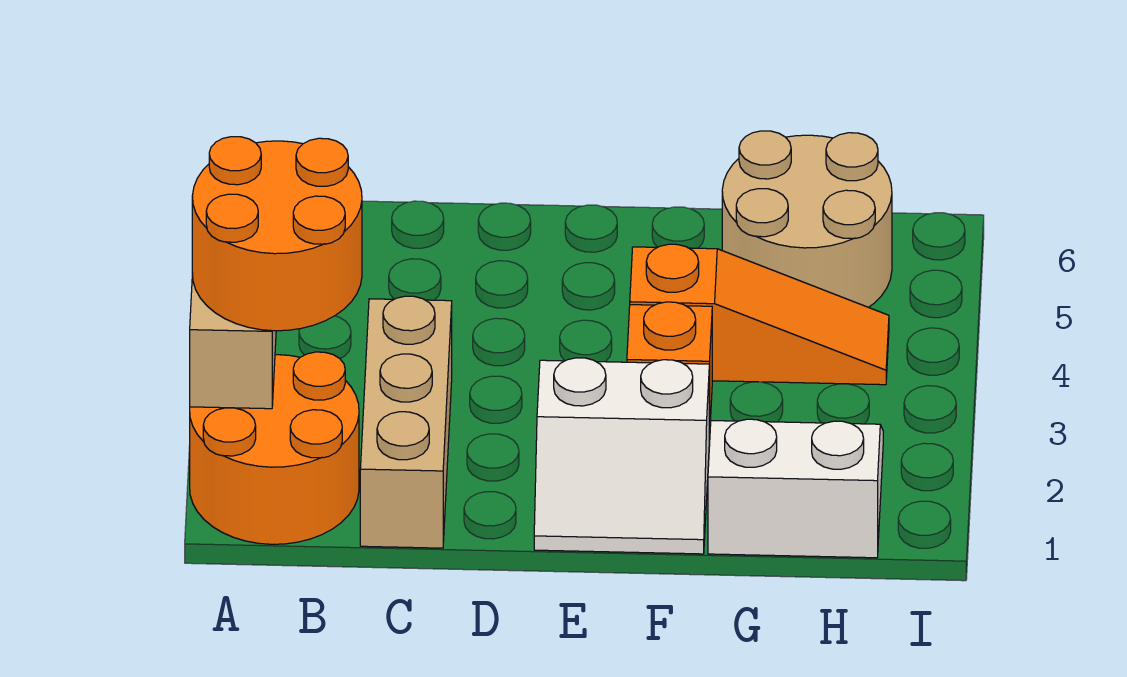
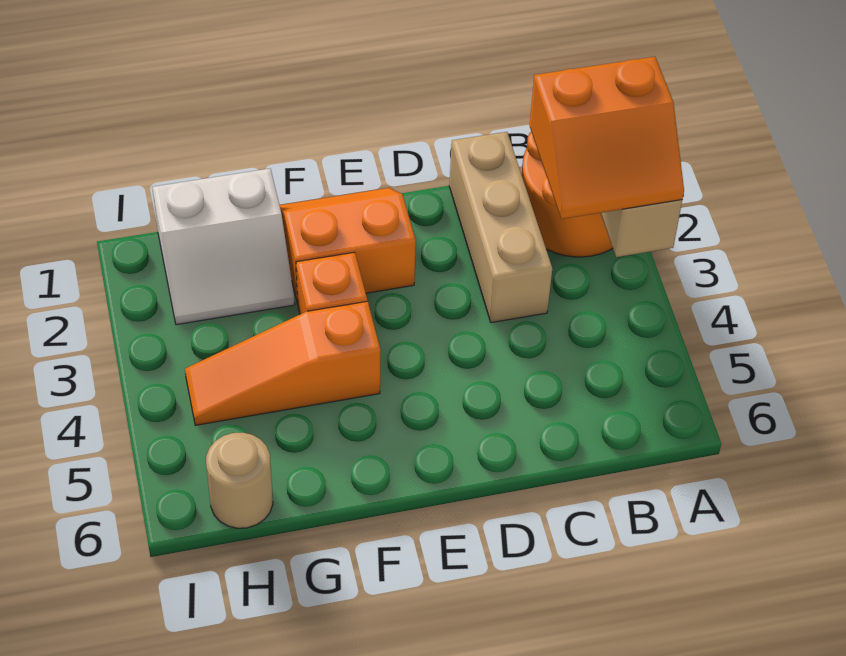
orange round brick A2:B3 level 3 -> orange slope A2:B3 level 3 top 2
white slope E1:F2 level 1 top 2 -> orange slope E1:F2 level 1 top 2
tan round brick G5:H6 level 1 -> tan round brick H6 level 1

